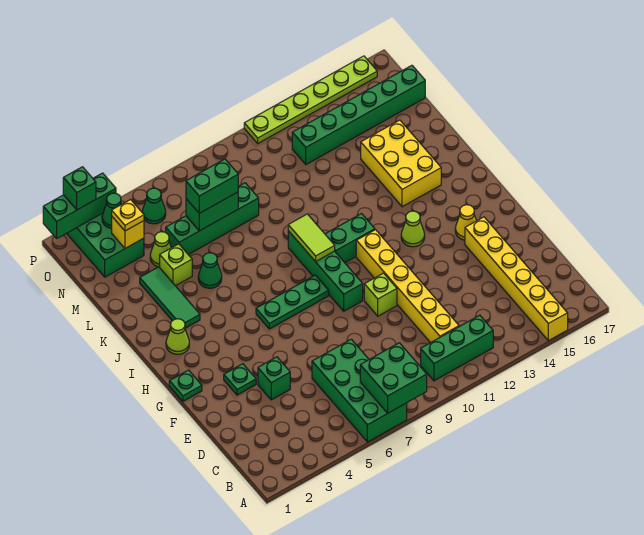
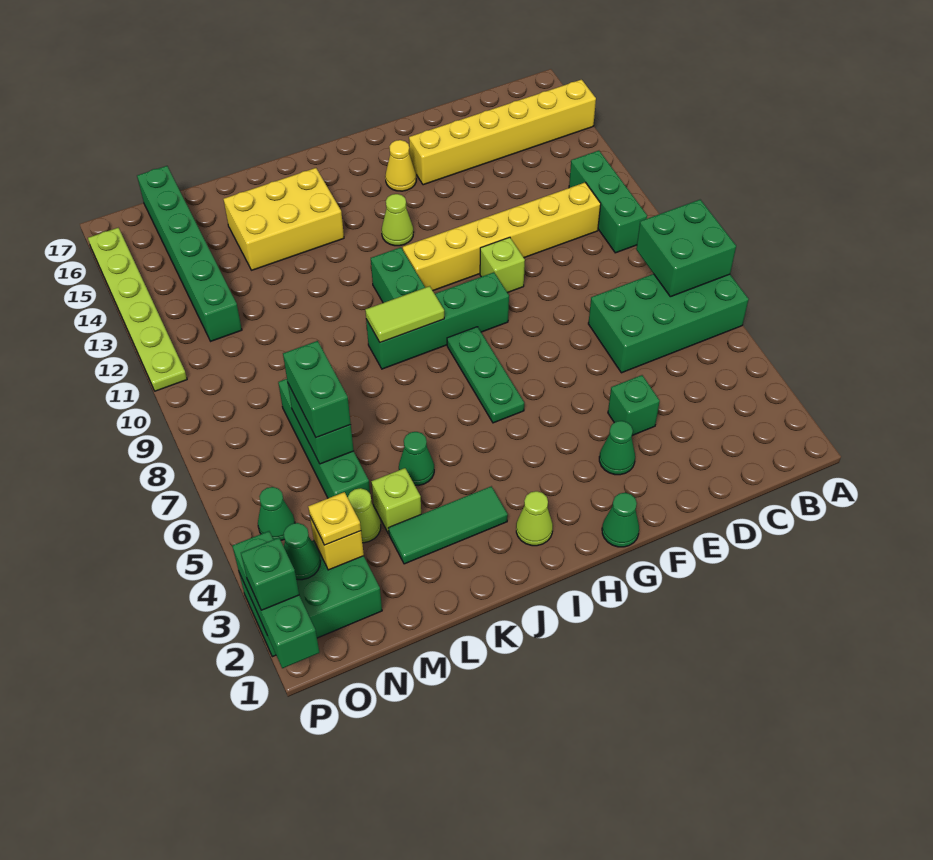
green plate F3 level 1 -> green cone F3 level 1
green plate G1 level 1 -> green cone G1 level 1

